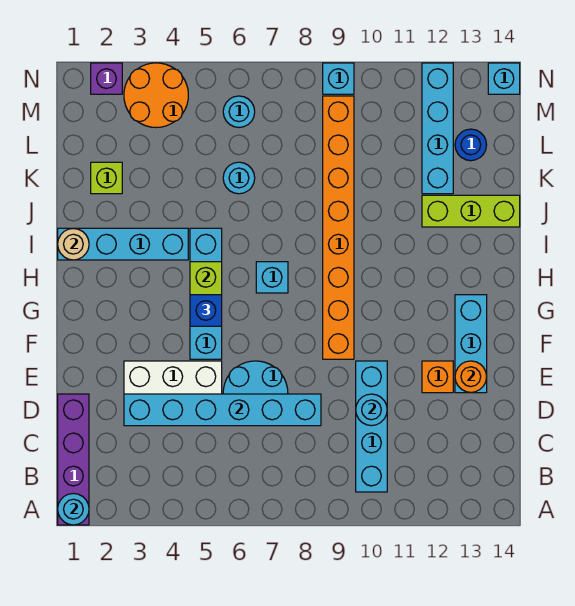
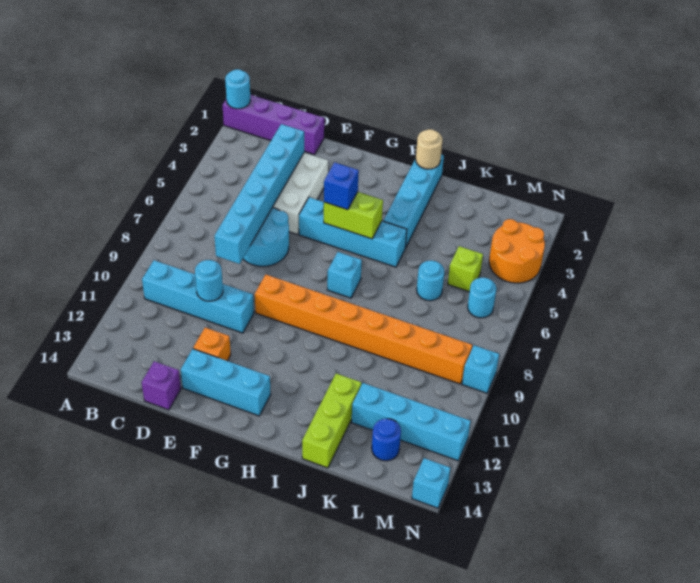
orange round brick E13 level 2 -> none
lime brick K2 level 1 -> lime brick L5 level 1
purple brick N2 level 1 -> purple brick D14 level 1

